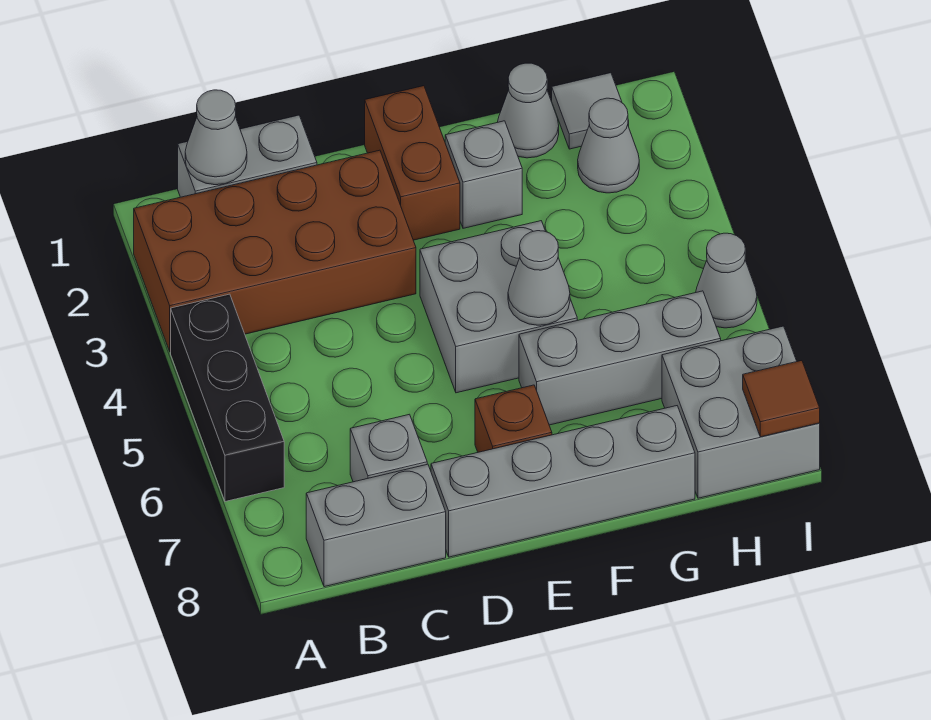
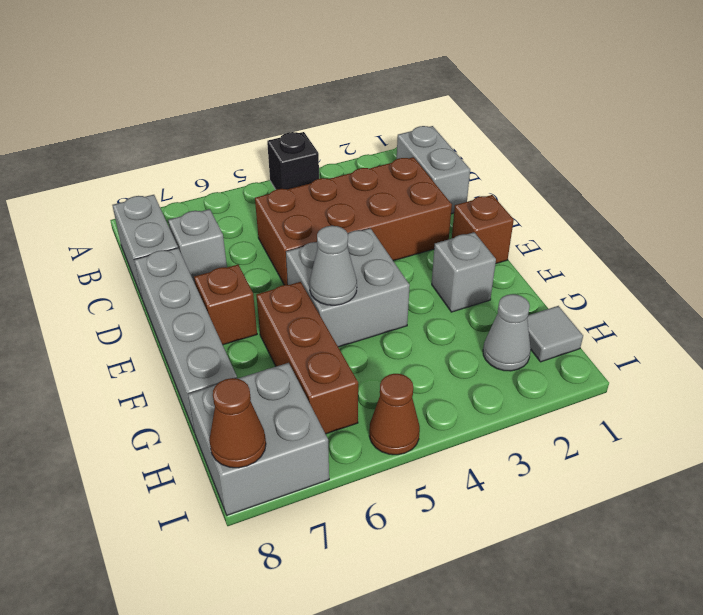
brown brick A2:D3 level 1 -> brown brick C2:D5 level 1
black brick A4:A6 level 1 -> black brick A4 level 1
grey cone B1 level 2 -> none
brown brick E1:E2 level 1 -> brown brick E1 level 1
grey brick F6:H6 level 1 -> brown brick F6:H6 level 1
grey cone G1 level 1 -> none
grey cone I5 level 1 -> brown cone I5 level 1
brown tile I8 level 2 -> brown cone I8 level 2

